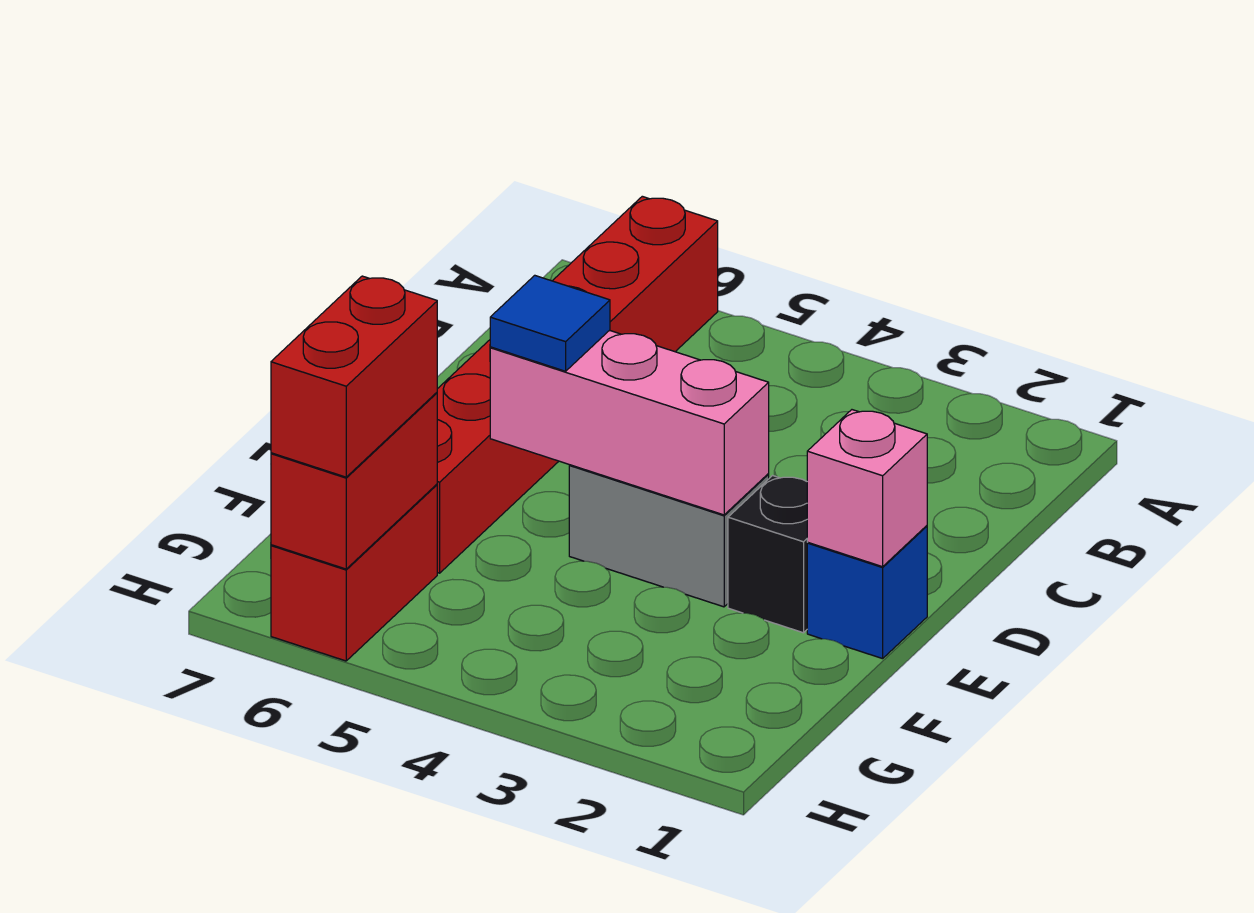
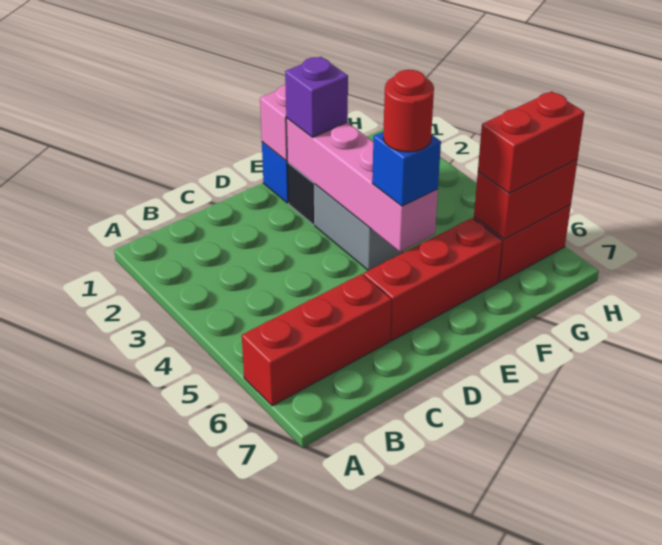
none -> purple brick E2 level 3
pink brick E3:E5 level 2 -> pink brick E2:E5 level 2
blue tile E5 level 3 -> blue brick E5 level 3
none -> red round brick E5 level 4

